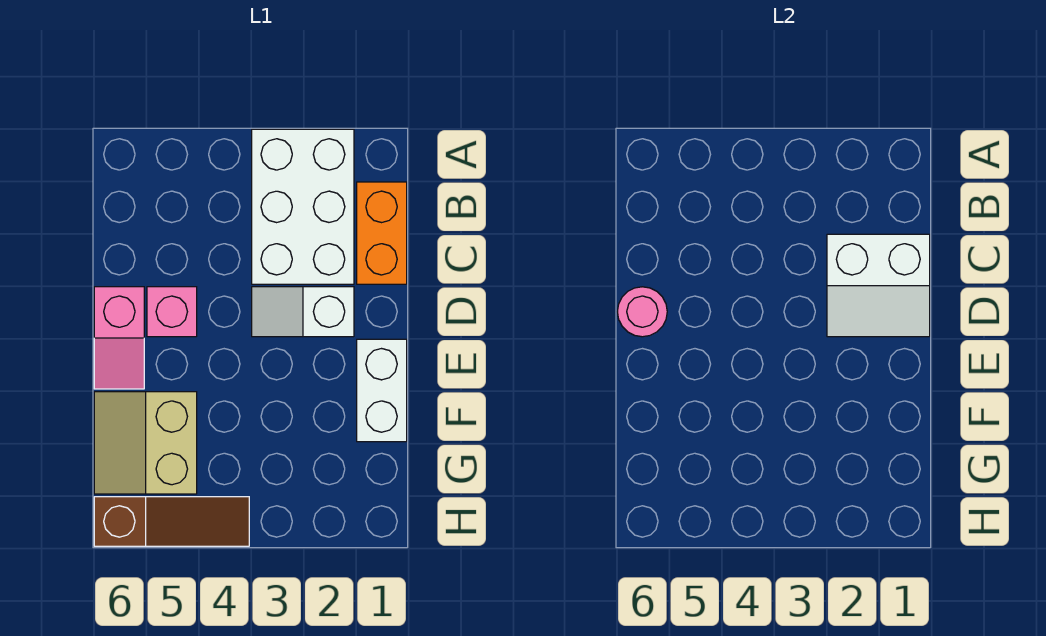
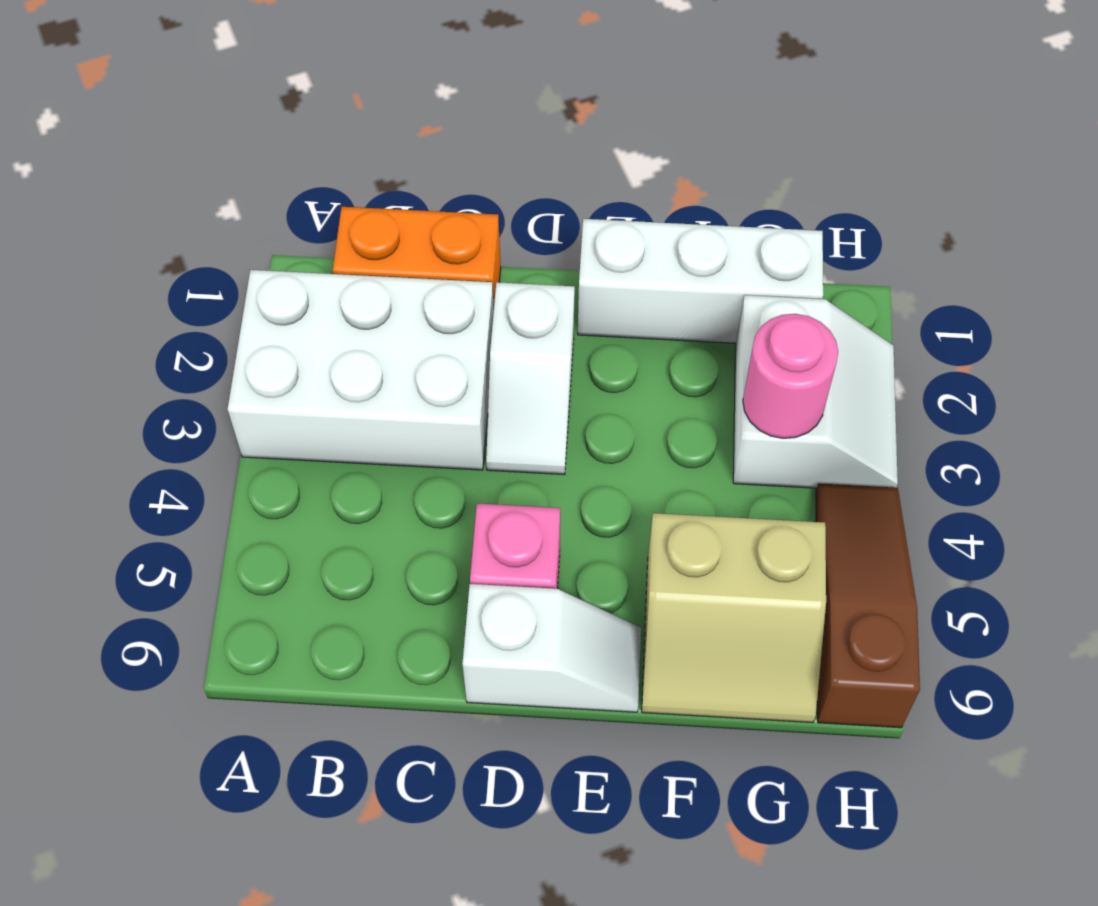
white slope C1:D2 level 2 top C -> white slope G2:H3 level 1 top G
pink slope D6:E6 level 1 top D -> white slope D6:E6 level 1 top D
pink round brick D6 level 2 -> pink round brick G3 level 2
white brick E1:F1 level 1 -> white brick E1:G1 level 1

